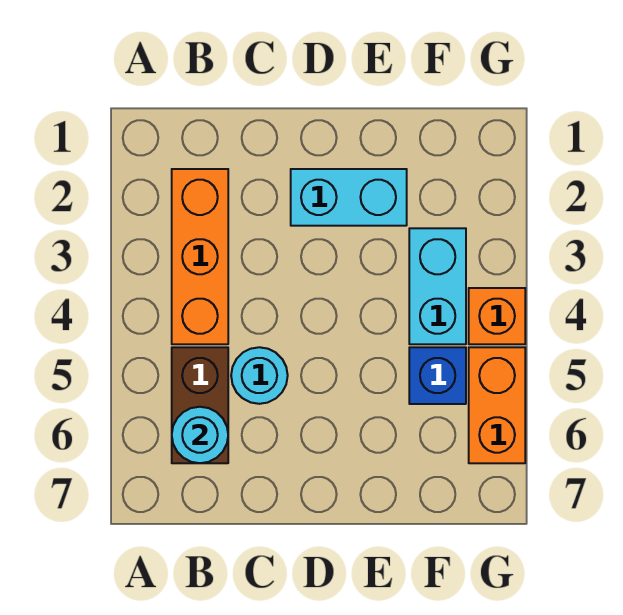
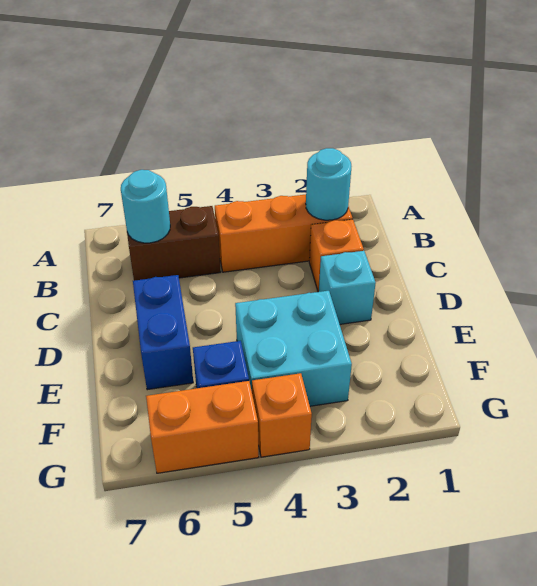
none -> orange brick C2 level 1
cyan round brick C5 level 1 -> cyan round brick B2 level 2
cyan brick D2:E2 level 1 -> cyan brick D2 level 1
none -> blue brick D6:E6 level 1
cyan brick F3:F4 level 1 -> cyan brick E3:F4 level 1

